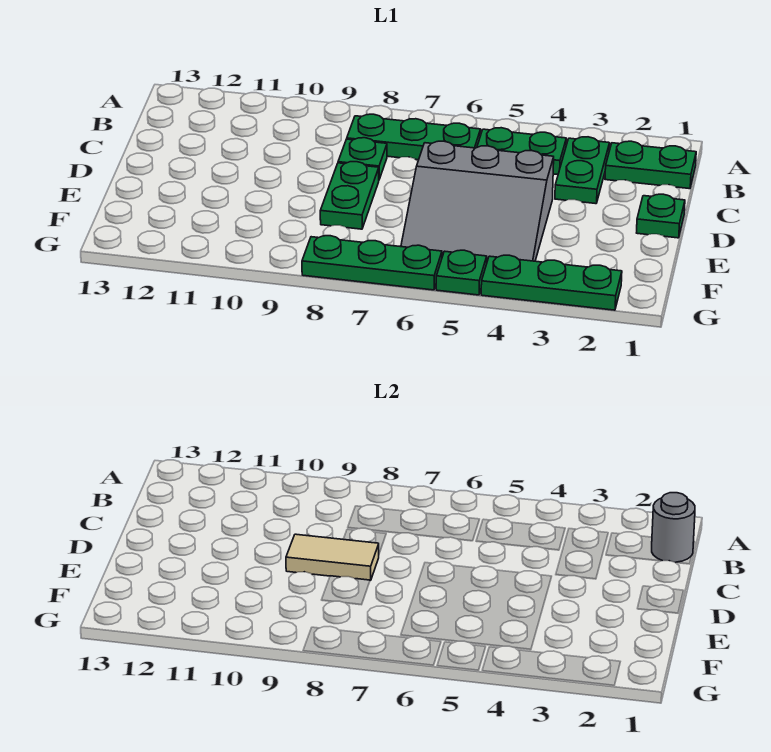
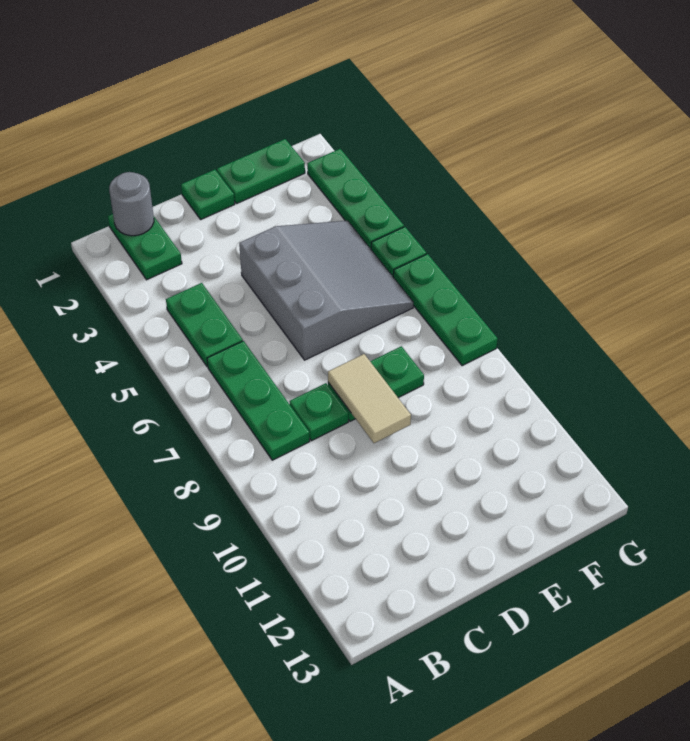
green plate B3:C3 level 1 -> green plate E1:F1 level 1

